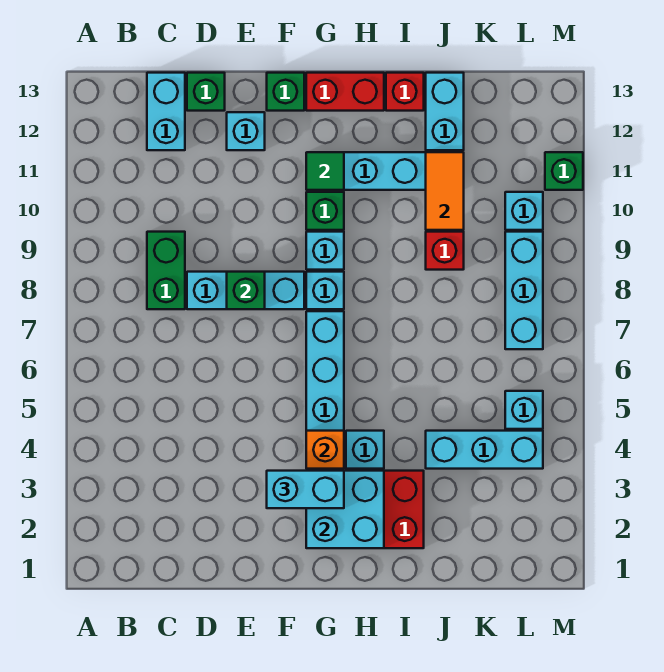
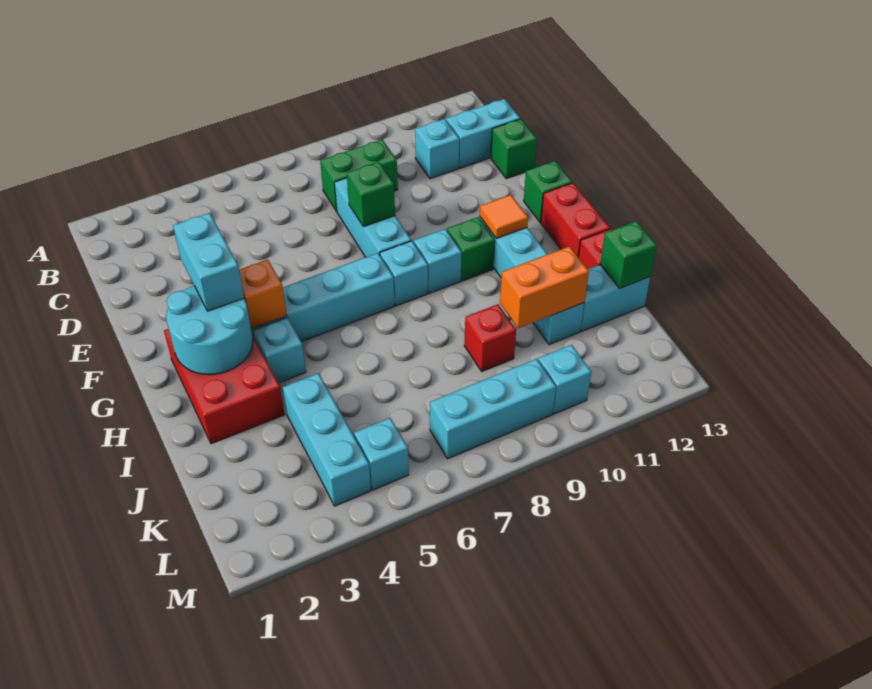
cyan brick E12 level 1 -> cyan brick C11 level 1
cyan brick G2:H3 level 2 -> cyan round brick G2:H3 level 2
green tile G11 level 2 -> orange tile G11 level 2
orange tile J10:J11 level 2 -> orange brick J10:J11 level 2
green brick M11 level 1 -> green brick J13 level 2

